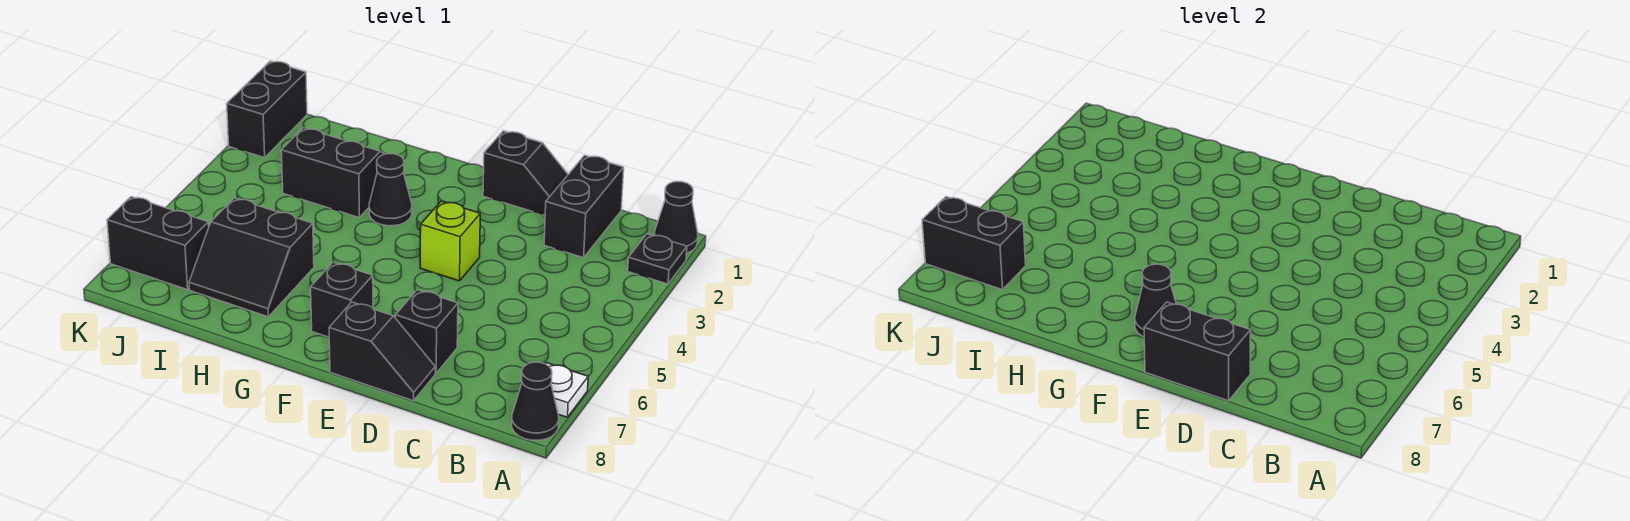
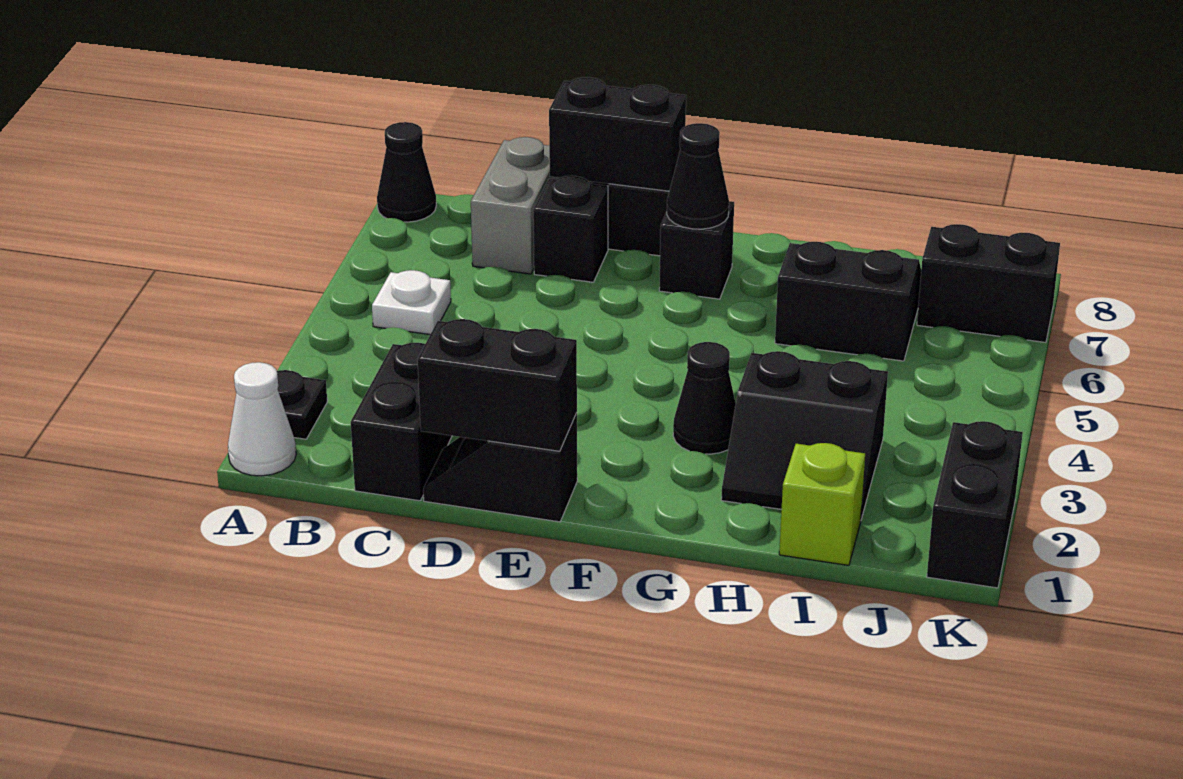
black cone A1 level 1 -> white cone A1 level 1
white plate A7 level 1 -> white plate B5 level 1
none -> grey brick C7:C8 level 1
lime brick E4 level 1 -> lime brick I1 level 1
black brick J7:K7 level 2 -> black brick D1:E1 level 2

